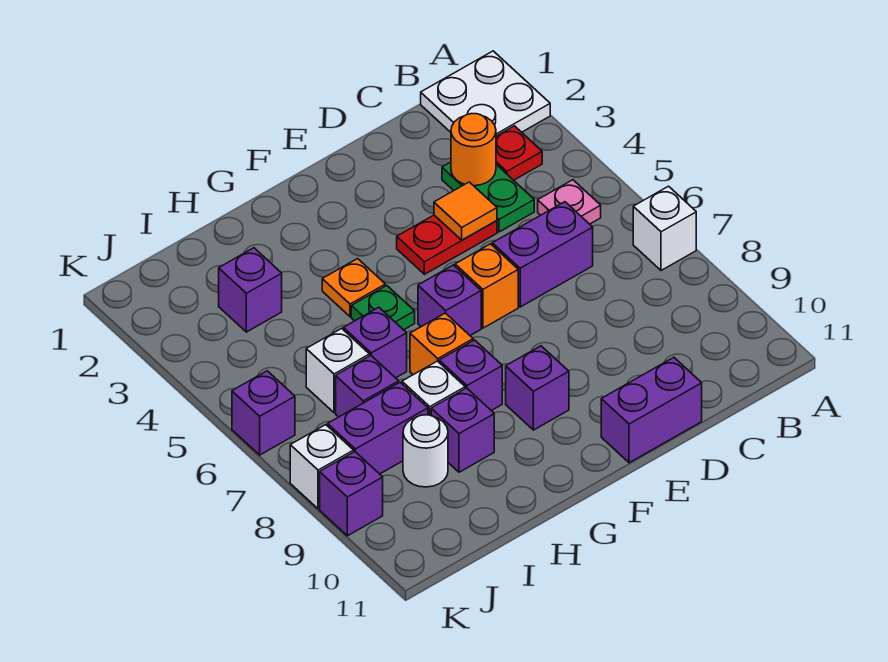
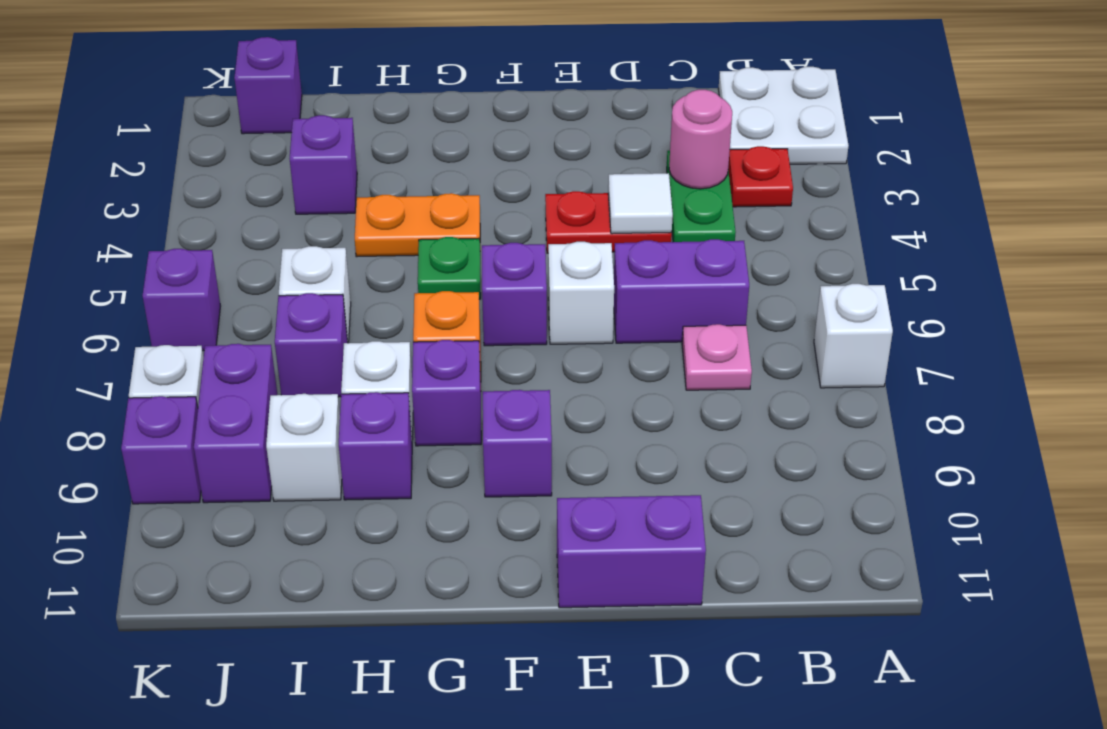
pink plate B5 level 1 -> pink plate C7 level 1
orange round brick C3 level 2 -> pink round brick C3 level 2
orange tile D4 level 2 -> white tile D4 level 2
orange brick E6 level 1 -> white brick E6 level 1
orange plate G4 level 1 -> orange plate G4:H4 level 1
purple brick H6 level 1 -> purple brick J1 level 1
purple brick I8:J8 level 1 -> purple brick J8:J9 level 1
white round brick I9 level 1 -> white brick I9 level 1

